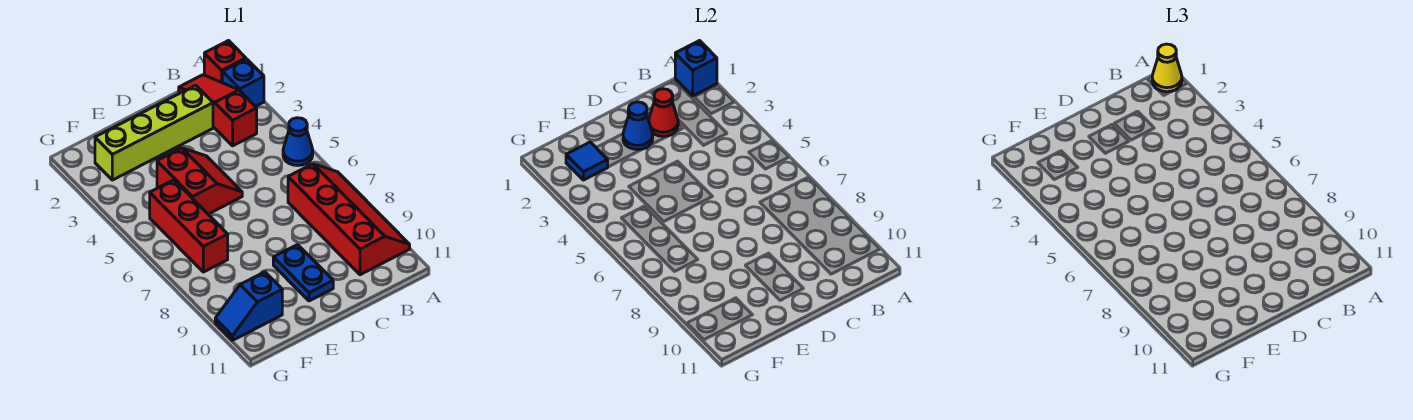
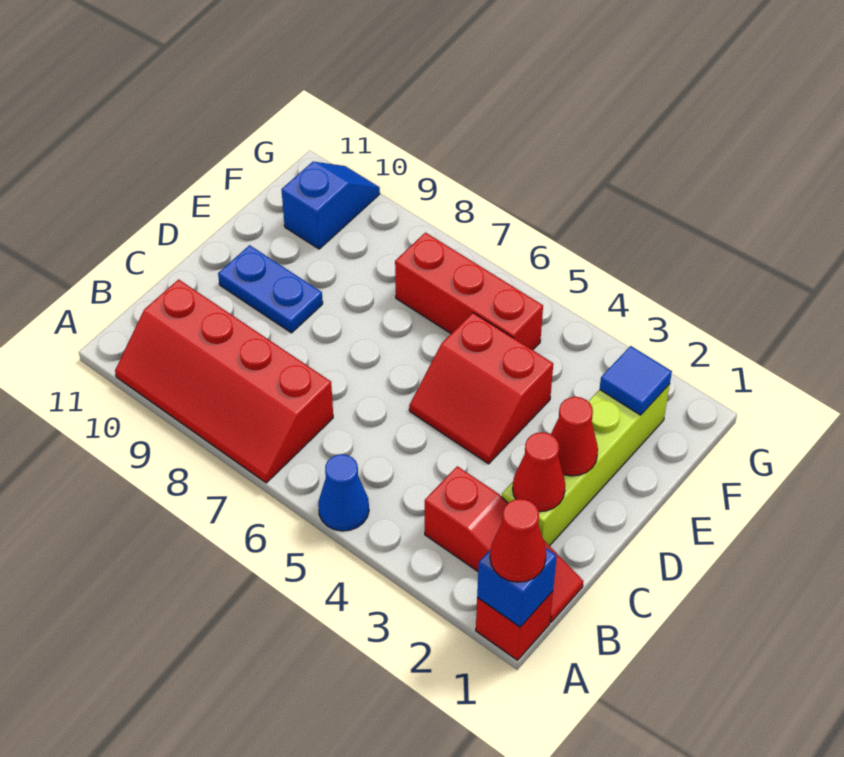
yellow cone A1 level 3 -> red cone A1 level 3
blue brick A2 level 1 -> none
blue cone D2 level 2 -> red cone D2 level 2

